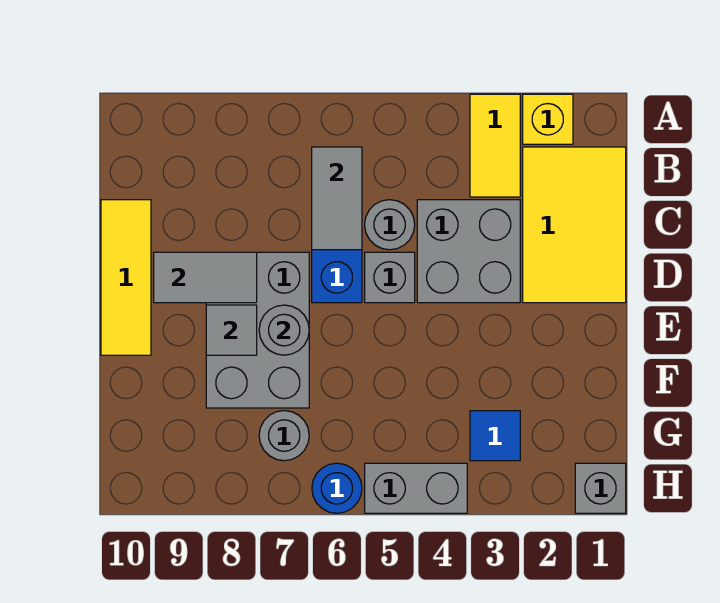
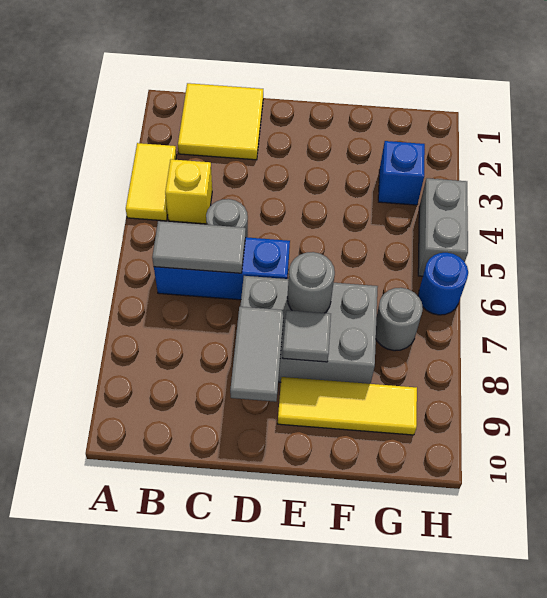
yellow brick A2 level 1 -> yellow brick B4 level 1
yellow tile A3:B3 level 1 -> yellow tile A3:A4 level 1
yellow tile B1:D2 level 1 -> yellow tile B1:C2 level 1
grey brick C3:D4 level 1 -> none
yellow tile C10:E10 level 1 -> yellow tile E9:G9 level 1
grey brick D5 level 1 -> none
blue tile G3 level 1 -> blue brick G3 level 1
grey brick H1 level 1 -> none

